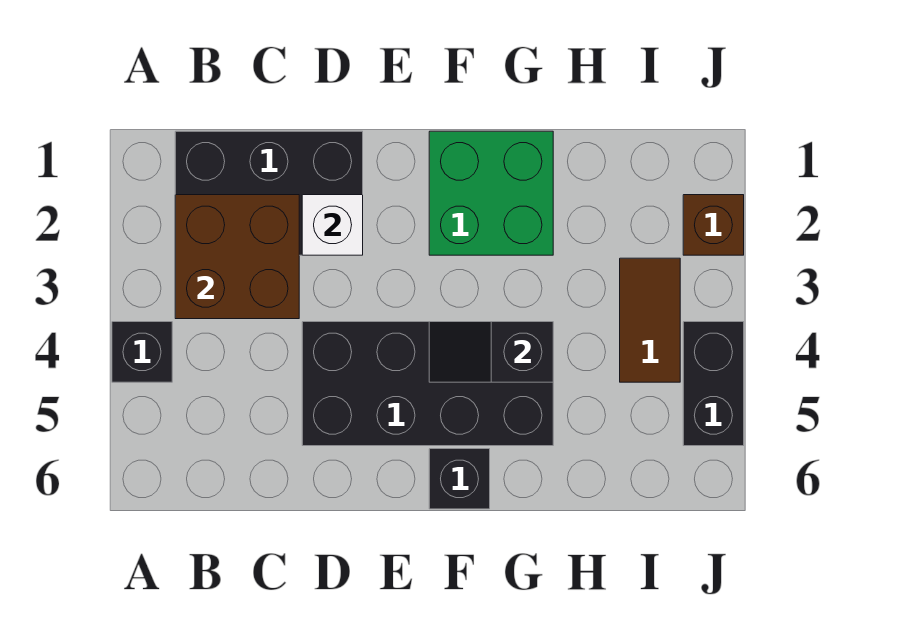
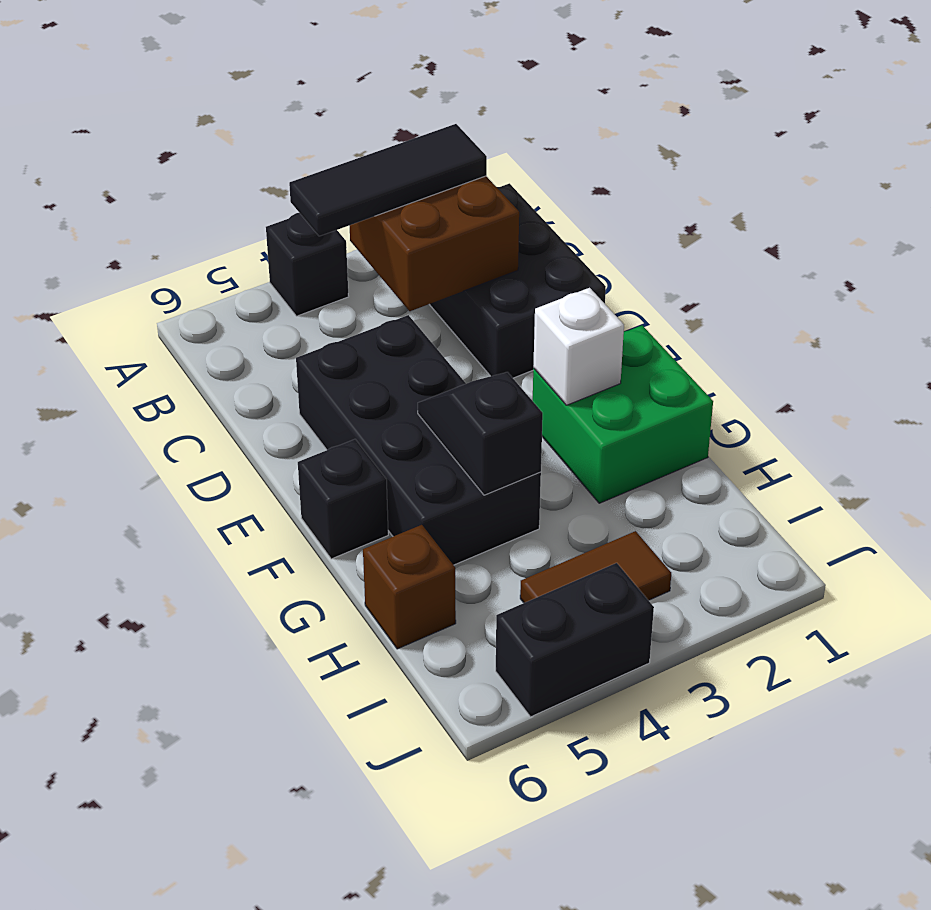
none -> black tile B2:B4 level 3
white brick D2 level 2 -> white brick F2 level 2
brown brick J2 level 1 -> brown brick H6 level 1

